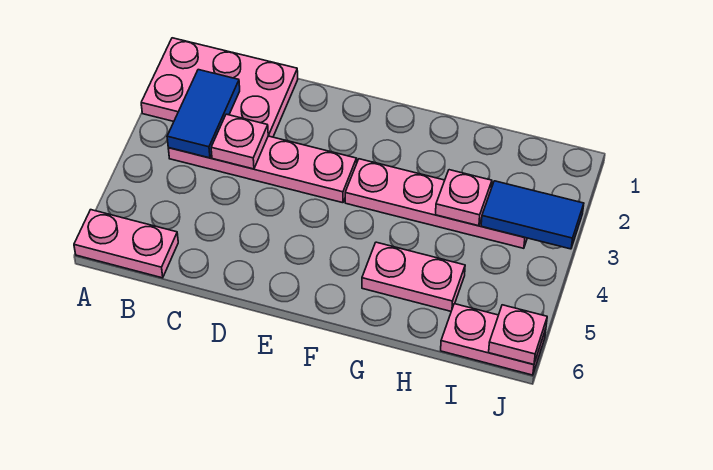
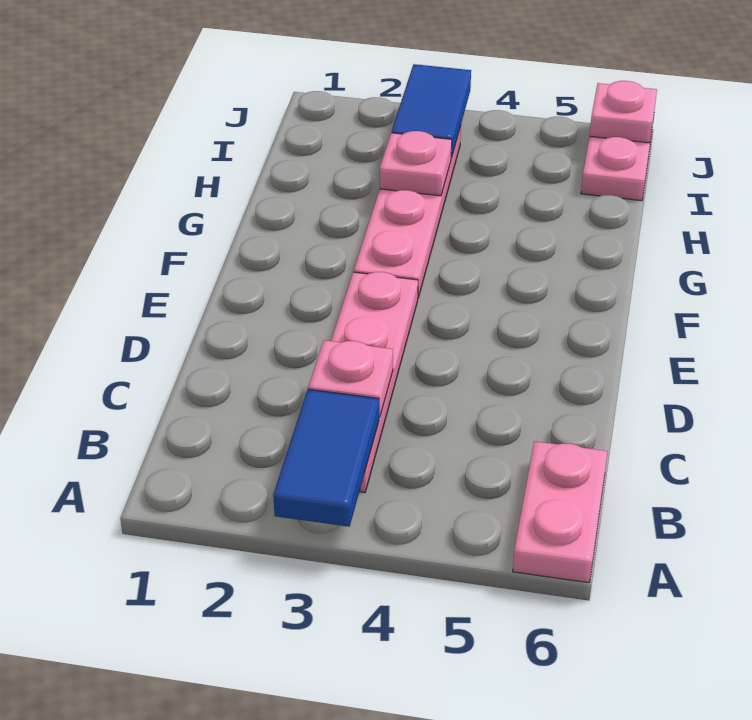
pink plate A1:C2 level 1 -> none
blue tile B2:B3 level 2 -> blue tile A3:B3 level 2
pink plate G5:H5 level 1 -> none

